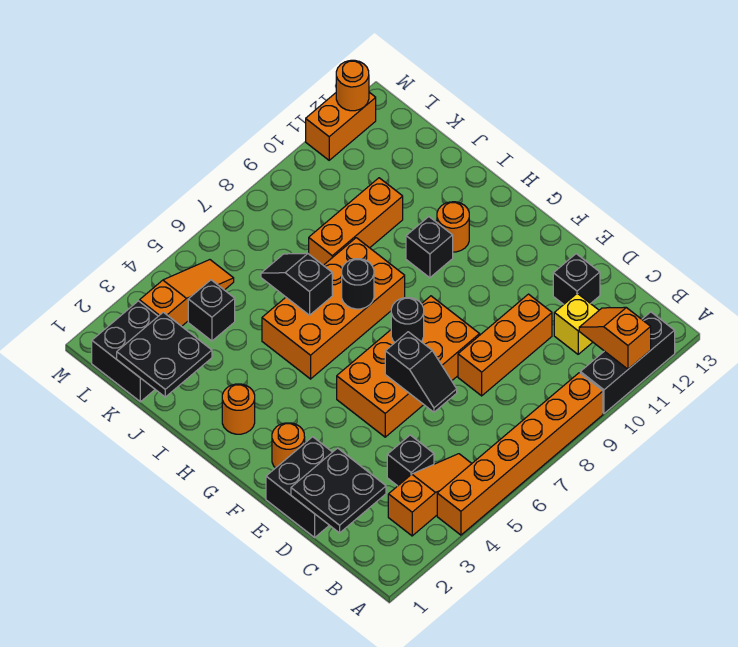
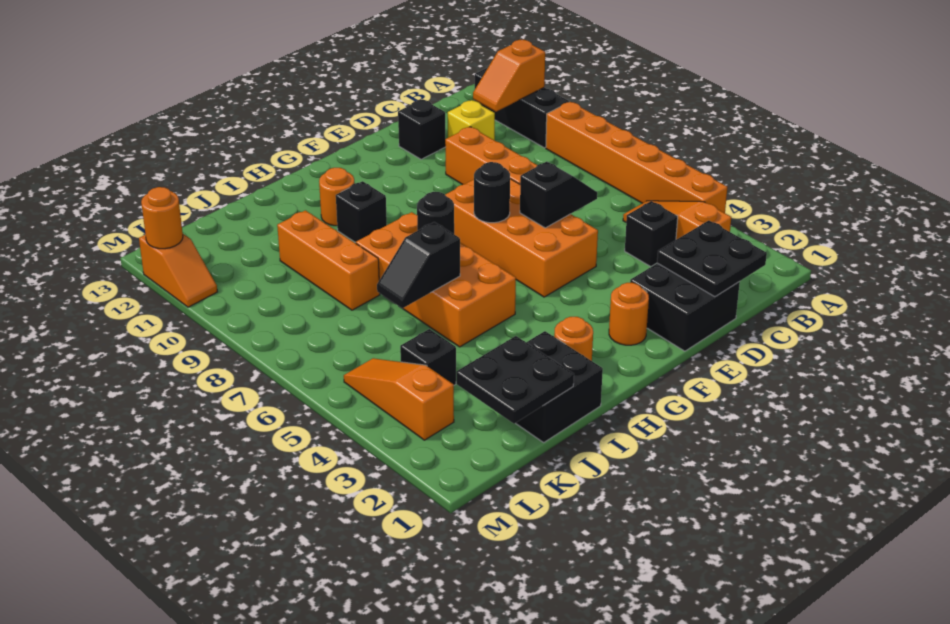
black brick K1:L2 level 1 -> black brick I1:J2 level 1
orange brick M11:M12 level 1 -> orange slope M11:M12 level 1 top 12

